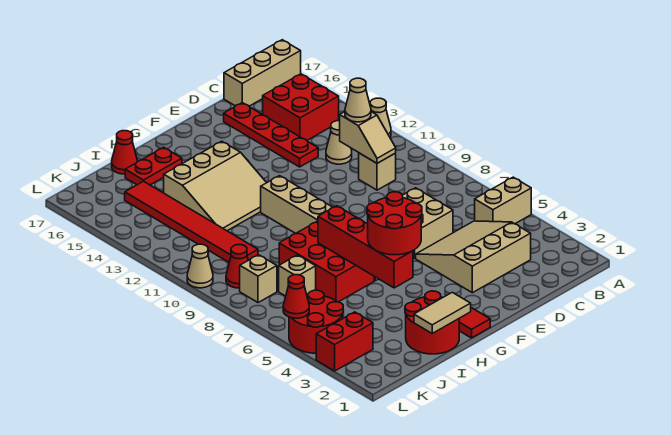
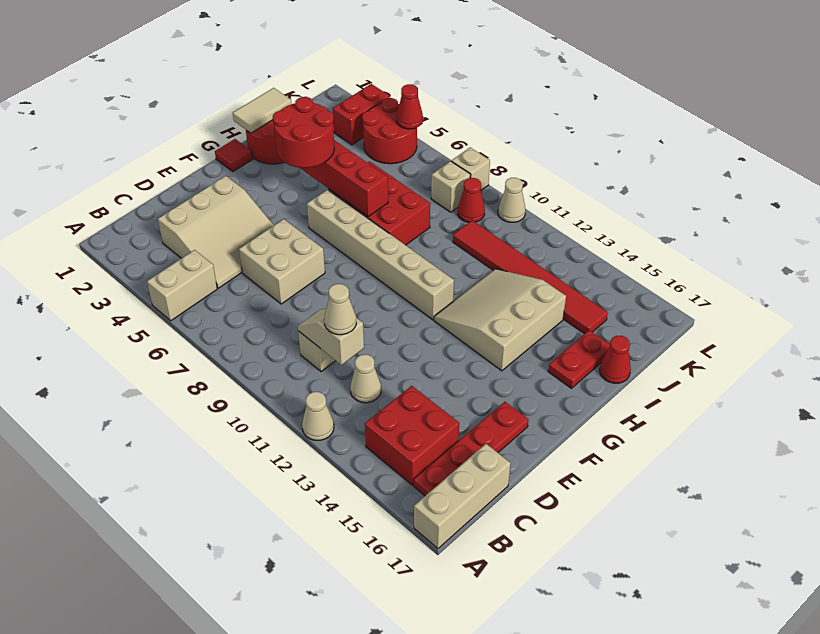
red plate D13:D16 level 1 -> red plate B16:E16 level 1
tan brick J7 level 1 -> tan brick L8 level 1

